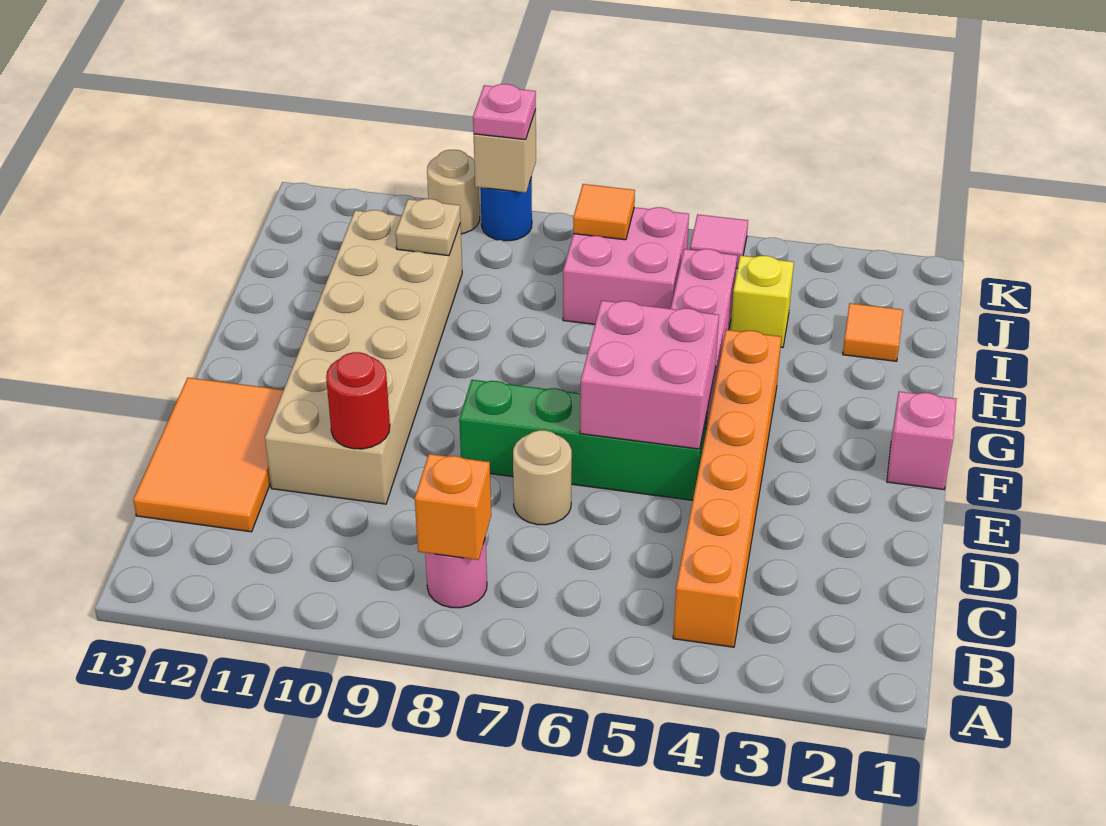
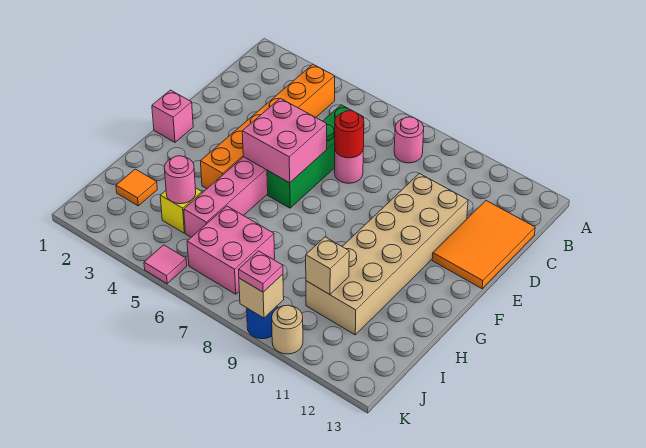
orange brick B8 level 2 -> none
tan round brick D7 level 1 -> pink round brick D7 level 1
red round brick D10 level 2 -> red round brick D7 level 2
green brick E5:E8 level 1 -> green brick C6:F6 level 1
none -> pink round brick I4 level 2
tan plate I10 level 2 -> tan brick I10 level 2
orange tile J7 level 2 -> none

